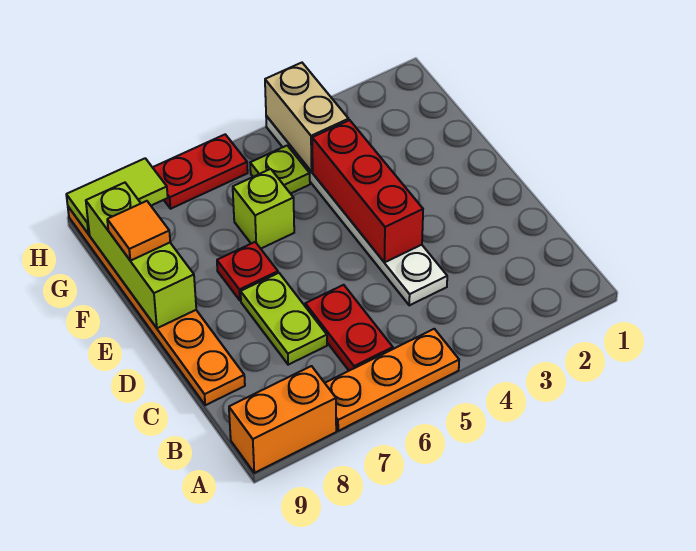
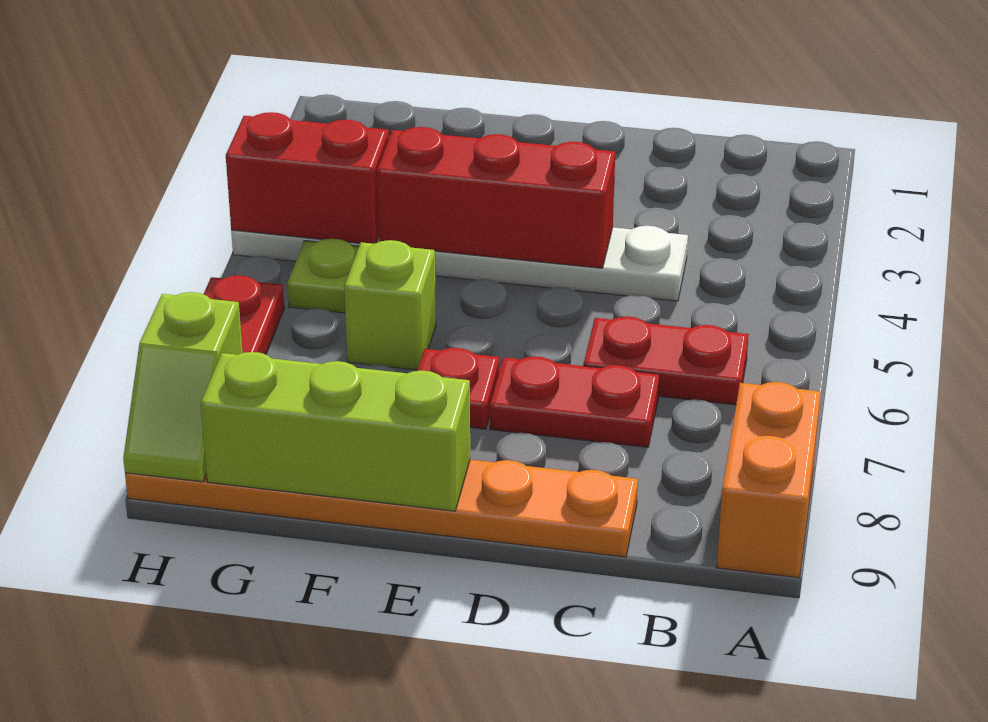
orange plate A5:A7 level 1 -> none
lime plate C7:D7 level 1 -> red plate C7:D7 level 1
orange tile F9 level 3 -> none
tan brick G4:H4 level 2 -> red brick G4:H4 level 2
lime tile H8:H9 level 2 -> lime slope H8:H9 level 2 top 8

